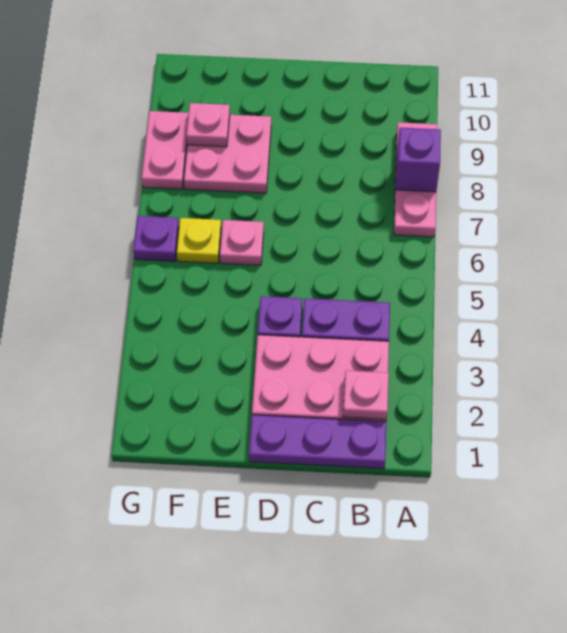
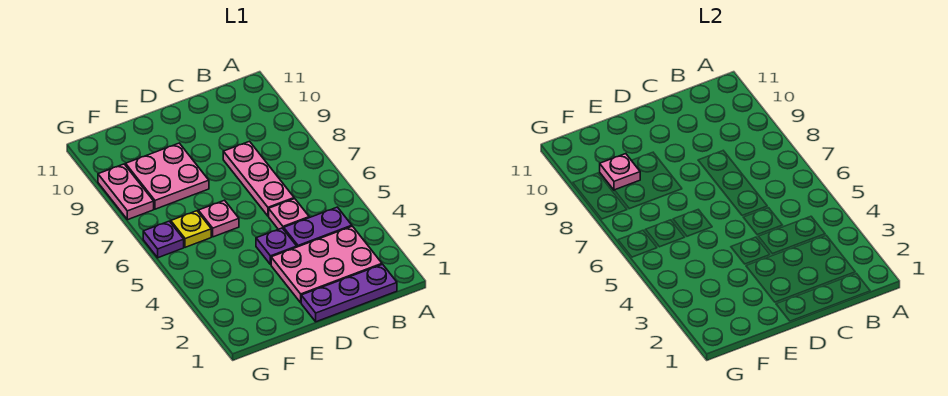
pink plate A7:A9 level 1 -> pink plate C6:C8 level 1
purple brick A8 level 2 -> none
pink plate B2 level 2 -> pink plate C5 level 1

